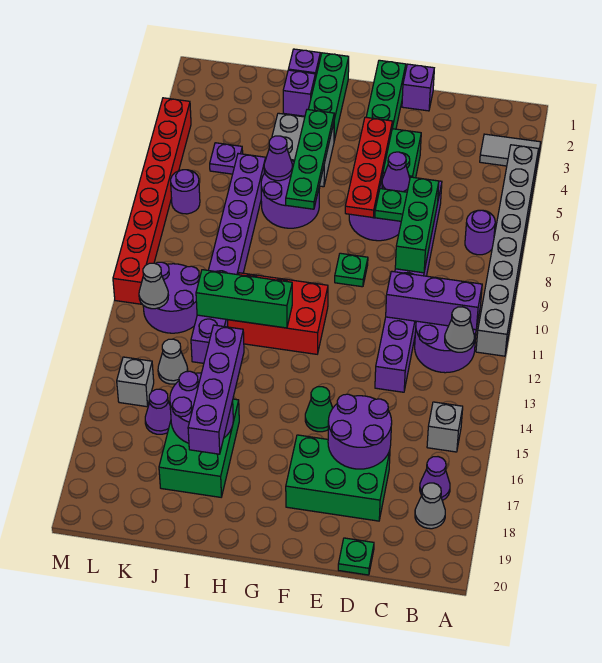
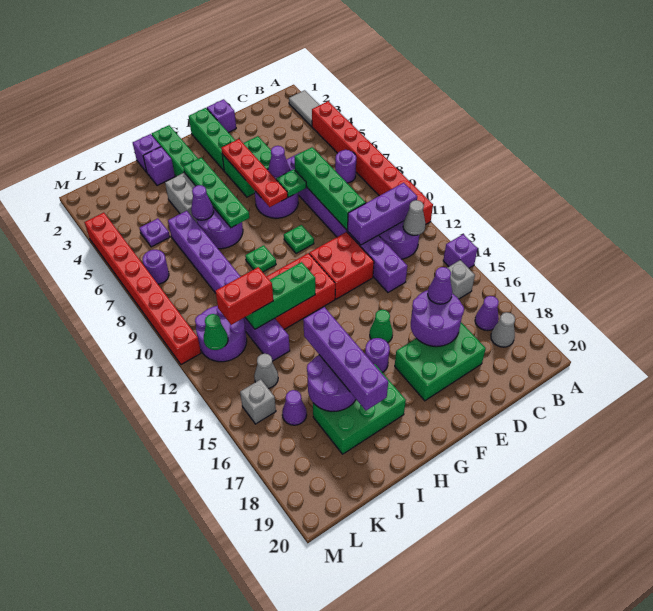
grey tile A3:B3 level 1 -> grey tile A2:A3 level 1
grey brick A4:A11 level 1 -> red brick A4:A11 level 1
none -> purple brick A14 level 1
green brick D7:D9 level 2 -> green brick D7:D10 level 2
none -> purple cone D16 level 3
green plate D20 level 1 -> green plate H9 level 1
none -> red brick E11:F12 level 1
none -> purple round brick G16 level 1
green brick I16:J18 level 1 -> green brick H17:J18 level 1
none -> red brick J12:K12 level 3
grey cone L12 level 2 -> green cone L12 level 2

